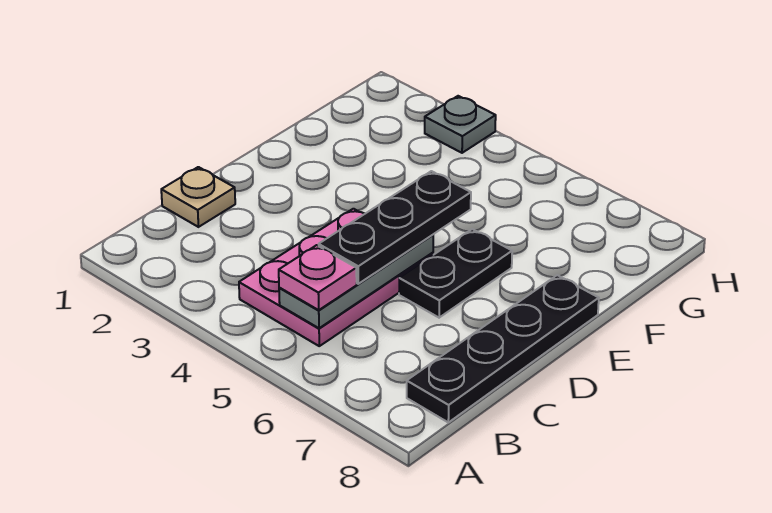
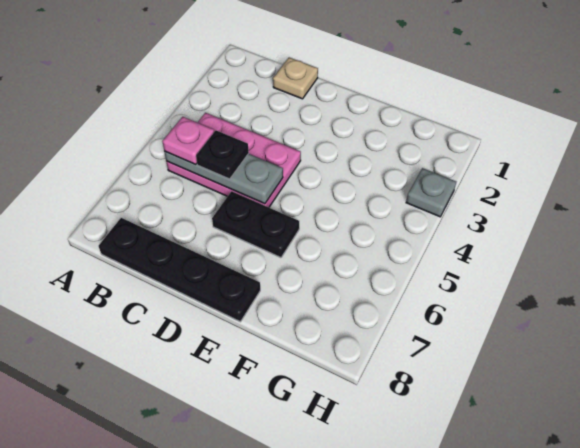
black plate C5:E5 level 3 -> black plate C5 level 3

